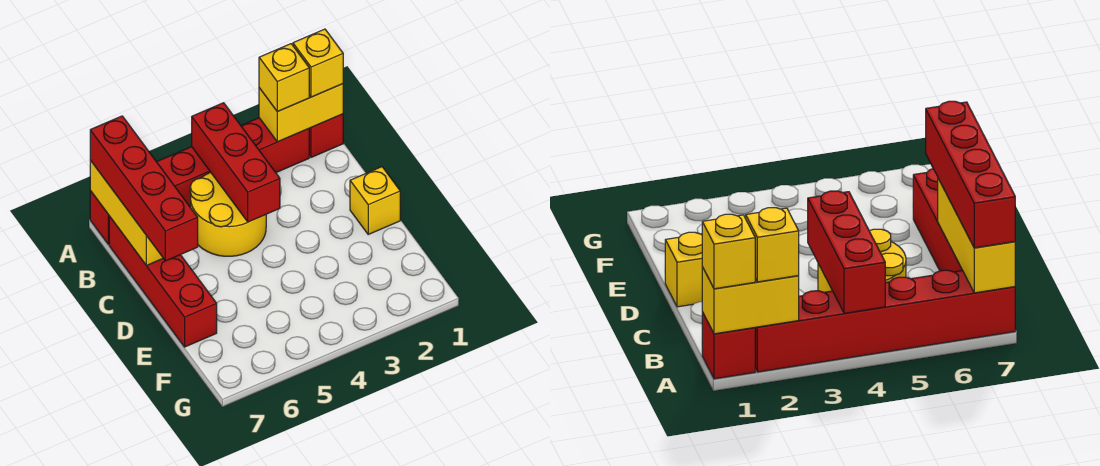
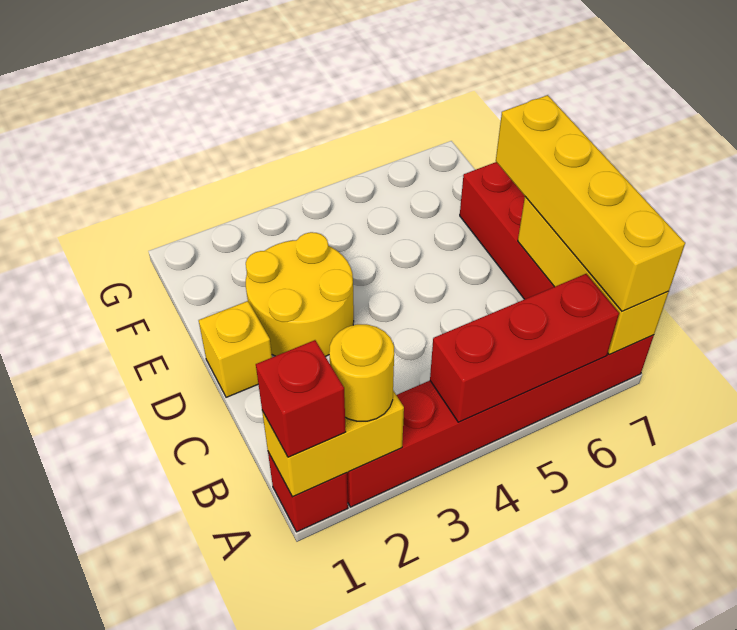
yellow brick A1 level 3 -> red brick A1 level 3
yellow brick A2 level 3 -> yellow round brick A2 level 3
red brick A4:C4 level 2 -> red brick A4:A6 level 2
red brick A7:D7 level 3 -> yellow brick A7:D7 level 3
yellow round brick B4:C5 level 1 -> yellow round brick D2:E3 level 1

